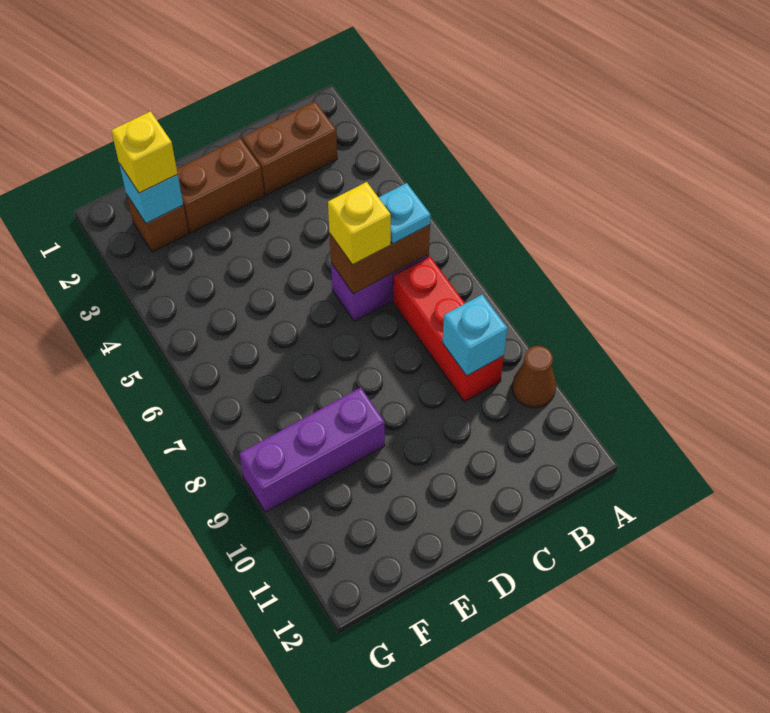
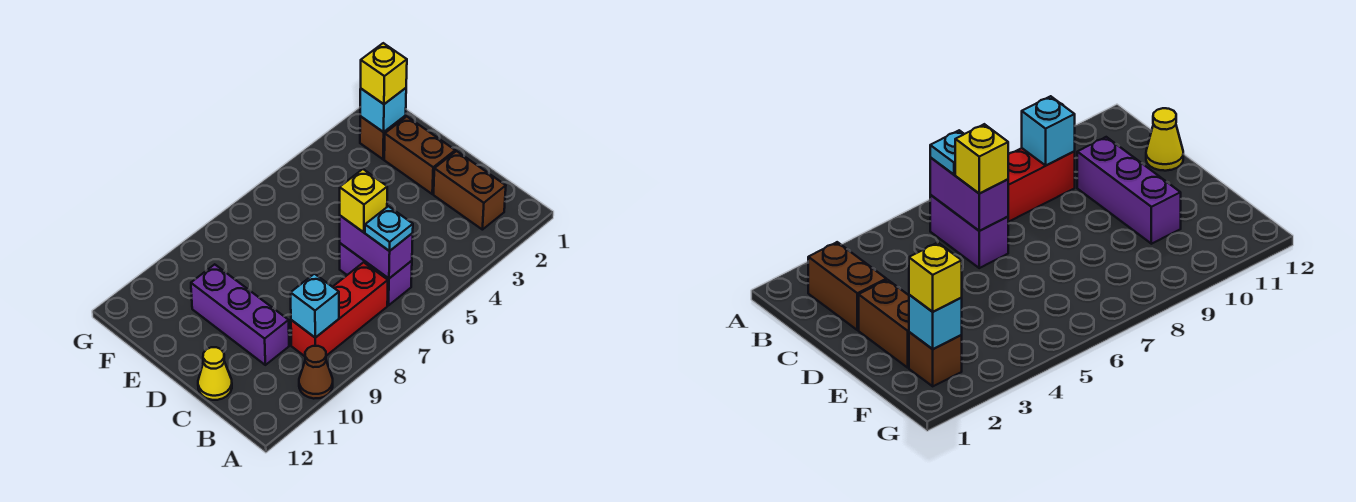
brown brick B6:C6 level 2 -> purple brick B6:C6 level 2
none -> yellow cone C12 level 1
purple brick E9:G9 level 1 -> purple brick C10:E10 level 1

